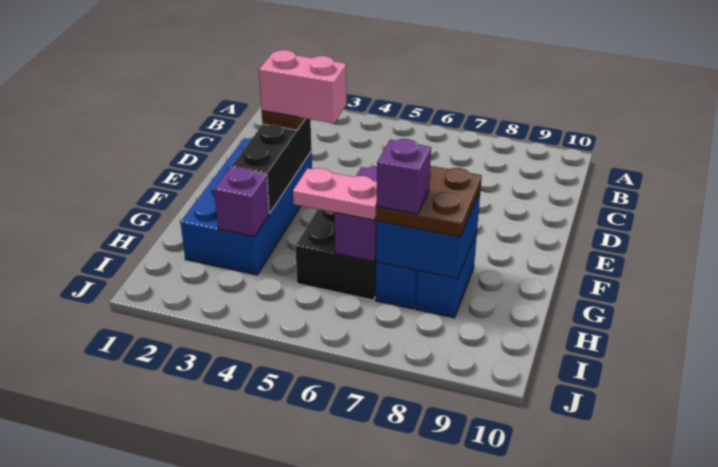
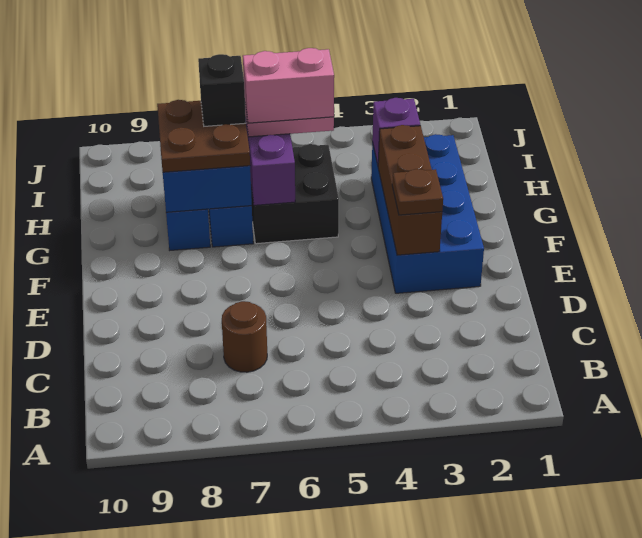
none -> brown round brick C7 level 1
black brick E3:G3 level 2 -> brown brick E3:G3 level 2
pink brick E3:E4 level 4 -> pink brick H5:H6 level 4
purple brick H7 level 4 -> black brick H7 level 4

